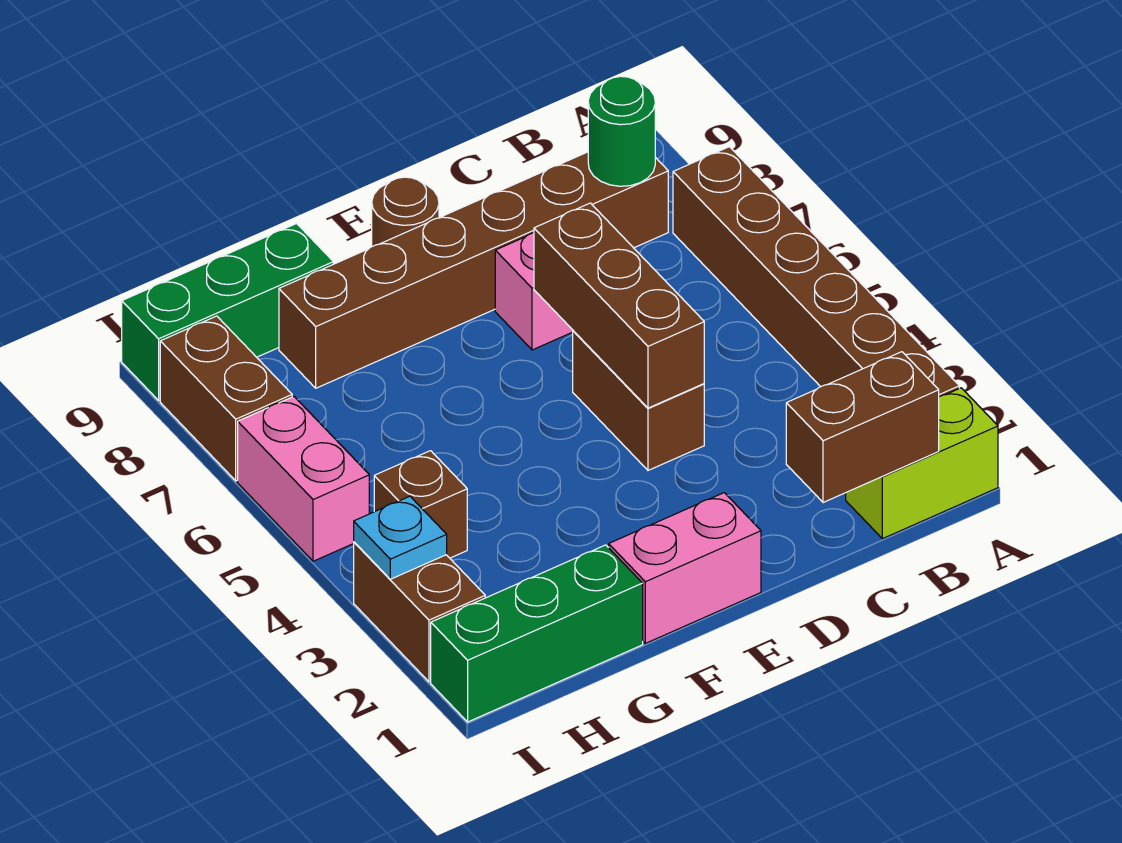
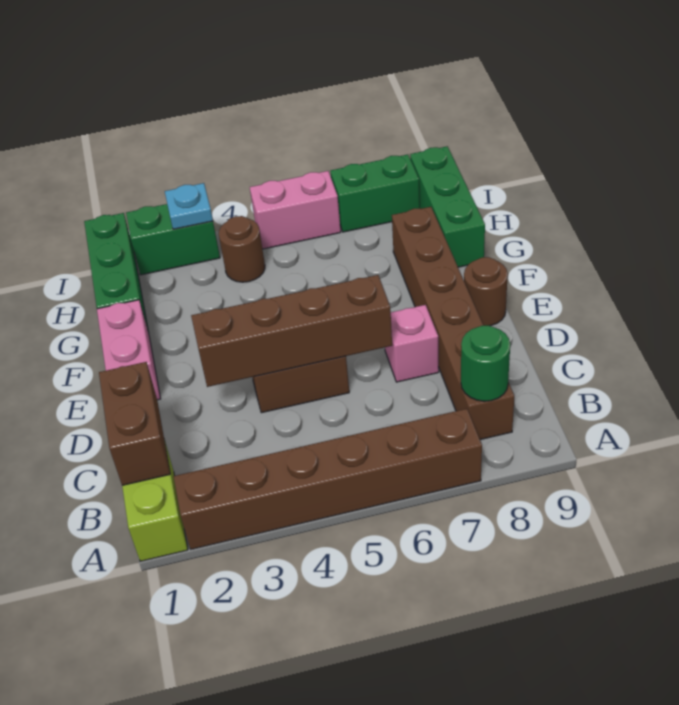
brown brick D4:D6 level 2 -> brown brick D3:D6 level 2
brown brick H4 level 1 -> brown round brick H4 level 1
brown brick I2:I3 level 1 -> green brick I2:I3 level 1
brown brick I7:I8 level 1 -> green brick I7:I8 level 1

